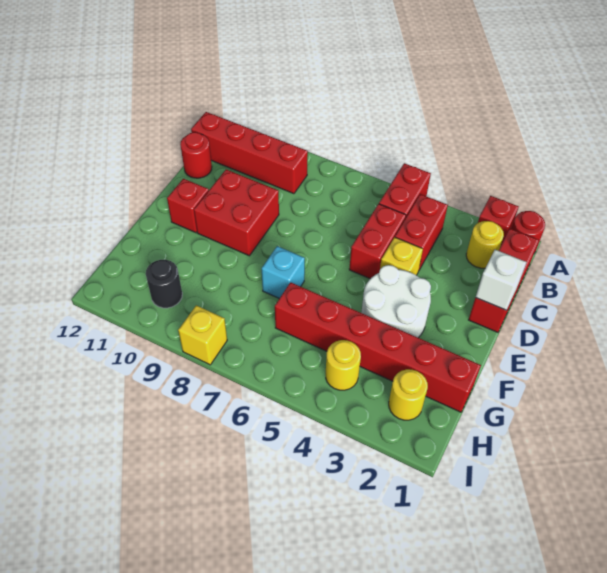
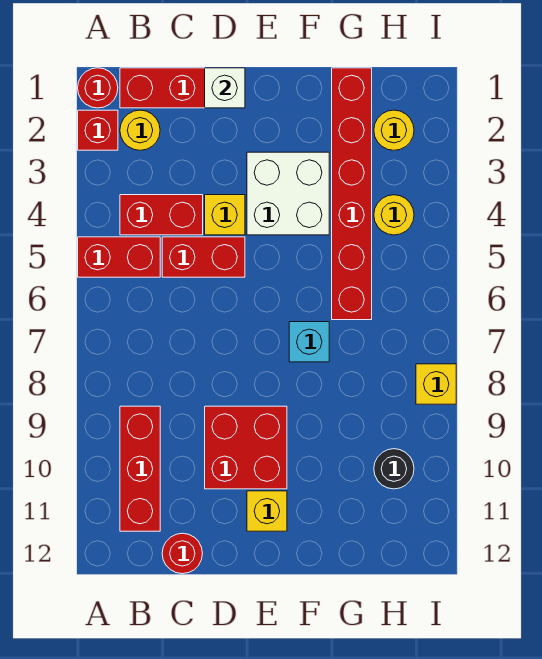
red brick B9:B12 level 1 -> red brick B9:B11 level 1
white round brick E3:F4 level 1 -> white brick E3:F4 level 1
red brick E11 level 1 -> yellow brick E11 level 1

